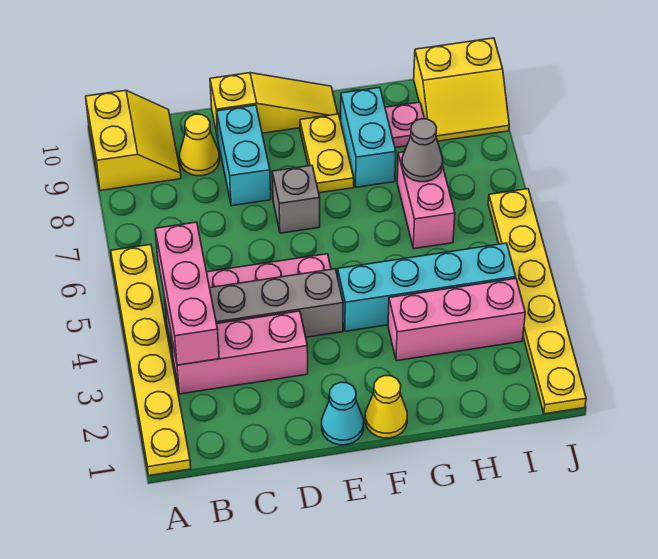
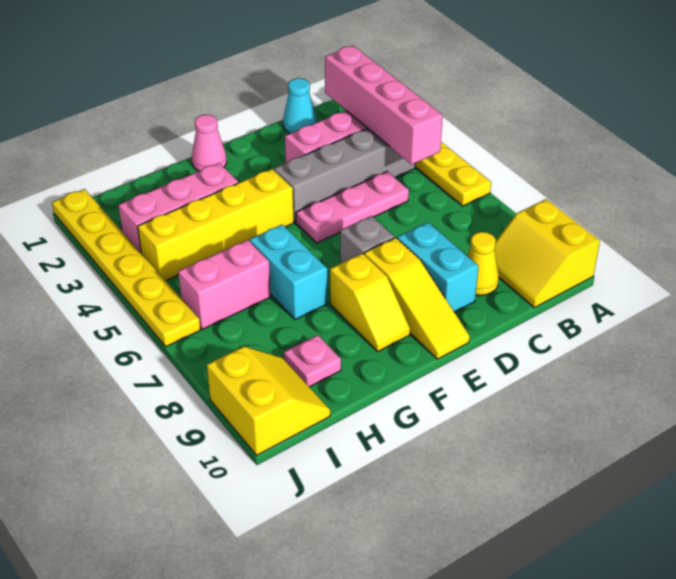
pink brick B3:B5 level 2 -> pink brick B2:B5 level 2
yellow slope D10:F10 level 1 top D -> yellow slope E8:E10 level 1 top 8
cyan cone E1 level 1 -> cyan cone C1 level 1
yellow cone F1 level 1 -> pink cone F1 level 1
cyan brick F4:I4 level 1 -> yellow brick F4:I4 level 1
yellow plate F8:F9 level 1 -> yellow slope F8:F9 level 1 top 8
cyan brick G8:G9 level 1 -> cyan brick G6:G7 level 1
pink brick H6:H7 level 1 -> pink brick H6:I6 level 1
grey cone H7 level 2 -> none
yellow slope I9:J10 level 1 top 10 -> yellow slope I9:J10 level 1 top J

